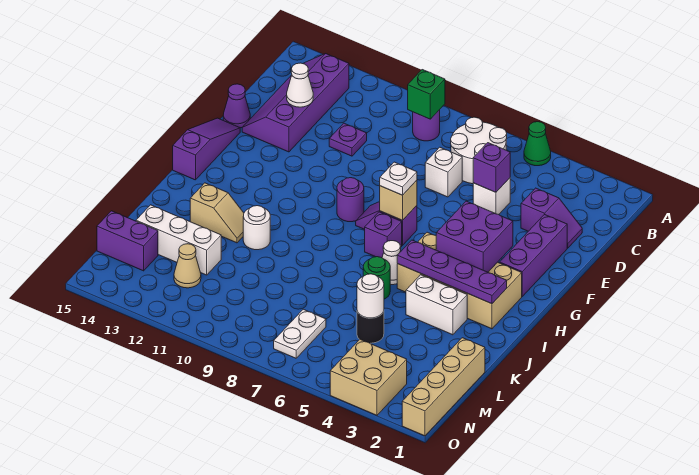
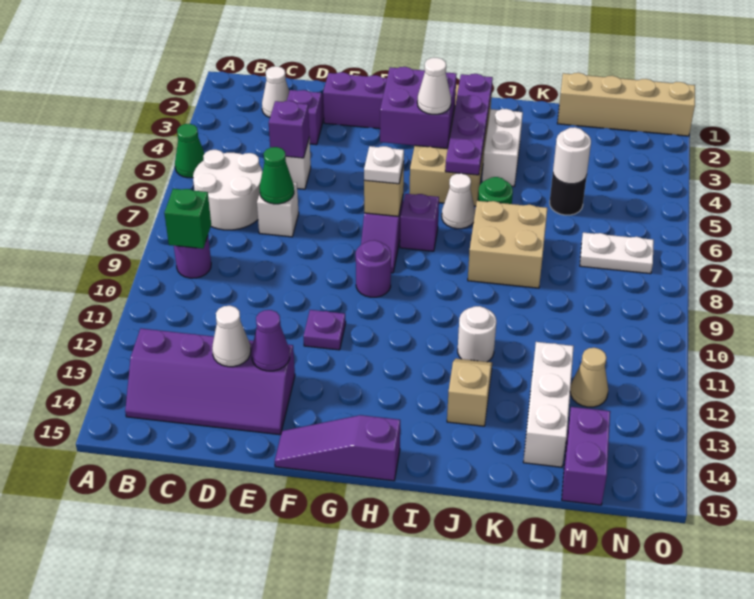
none -> white cone C2 level 1
none -> green cone D7 level 2
purple plate D11 level 1 -> purple plate F11 level 1
purple cone E15 level 1 -> purple cone E13 level 2
none -> white cone H4 level 3
tan brick N3:O4 level 1 -> tan brick J7:K8 level 1

